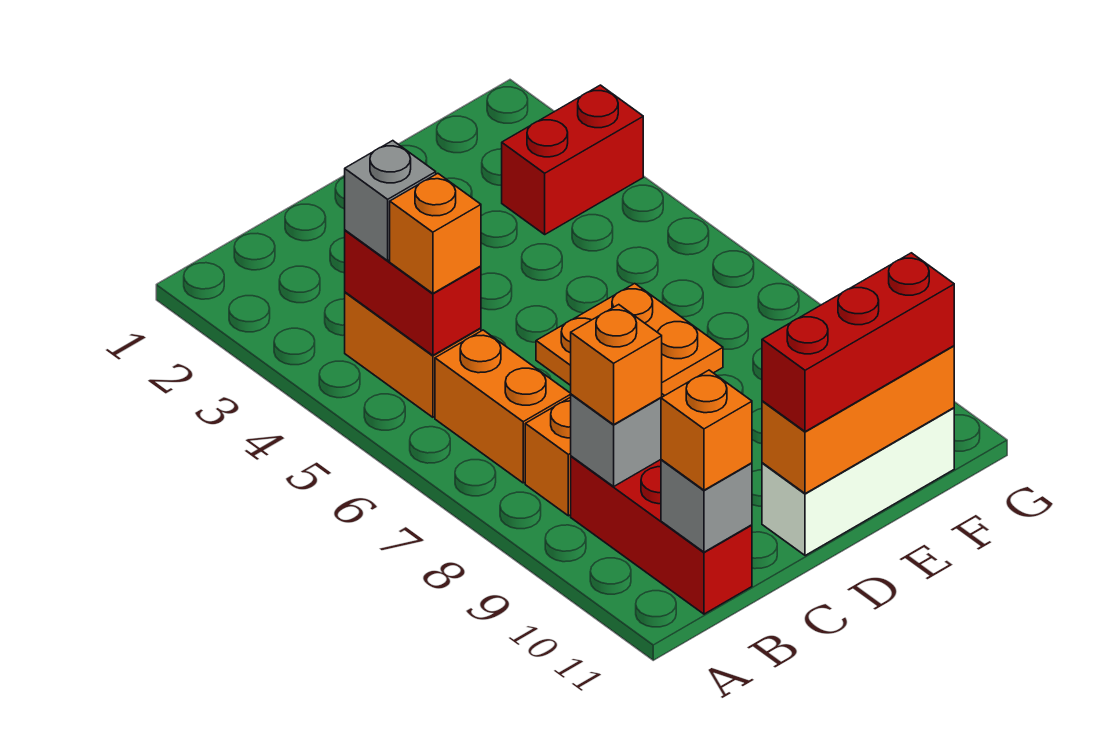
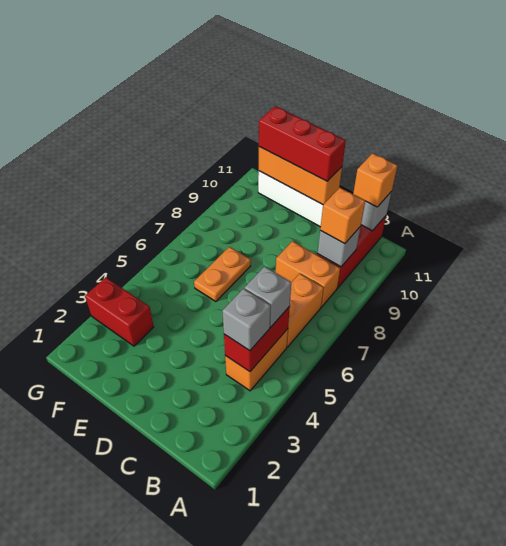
orange brick B5 level 3 -> grey brick B5 level 3
orange plate D6:E7 level 1 -> orange plate E6:E7 level 1

